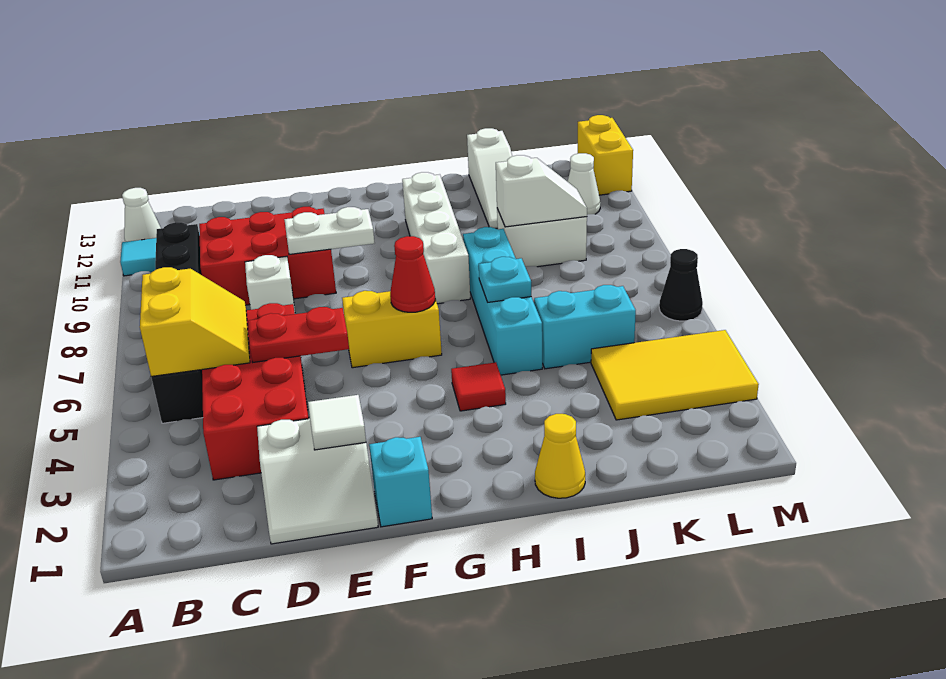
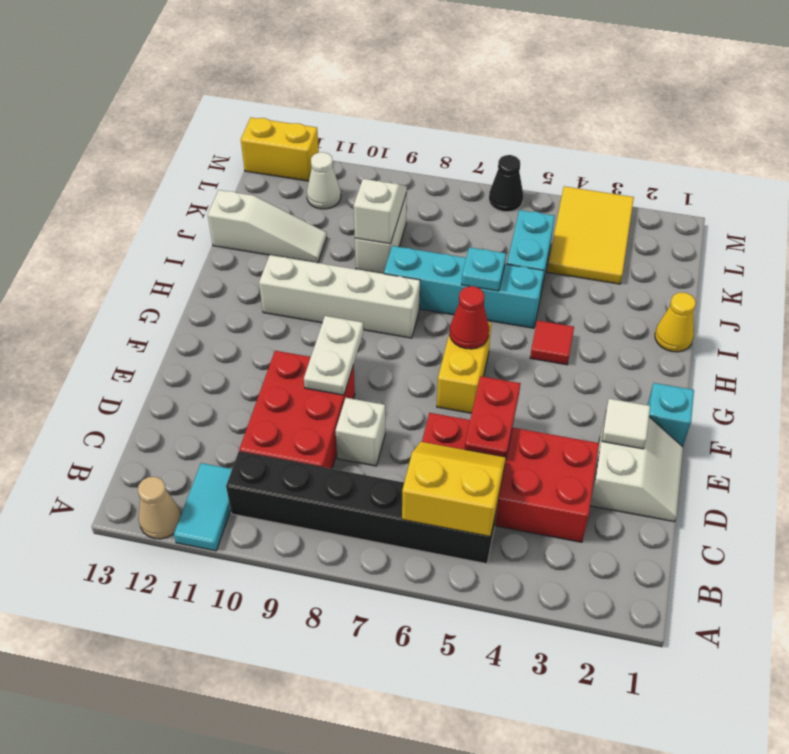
white cone A12 level 1 -> tan cone A12 level 1

